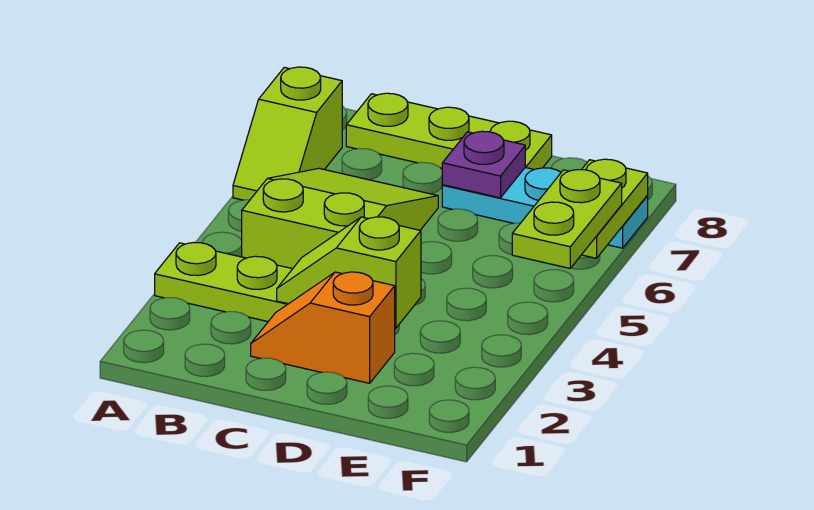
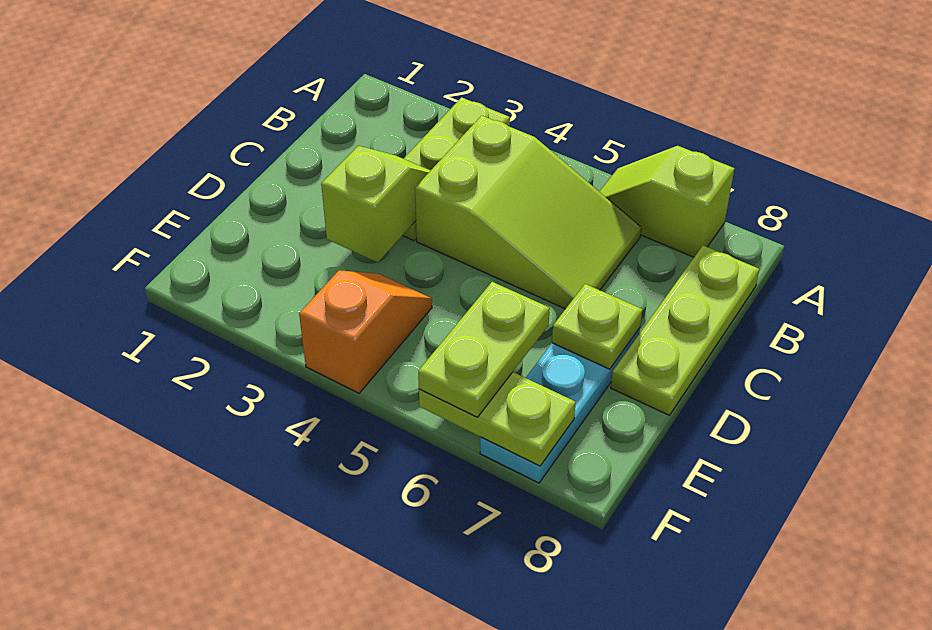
orange slope C2:D2 level 1 top D -> orange slope E4:F4 level 1 top F
purple plate D7 level 2 -> lime plate D7 level 2
lime plate F5:F6 level 3 -> lime plate E6:F6 level 3

